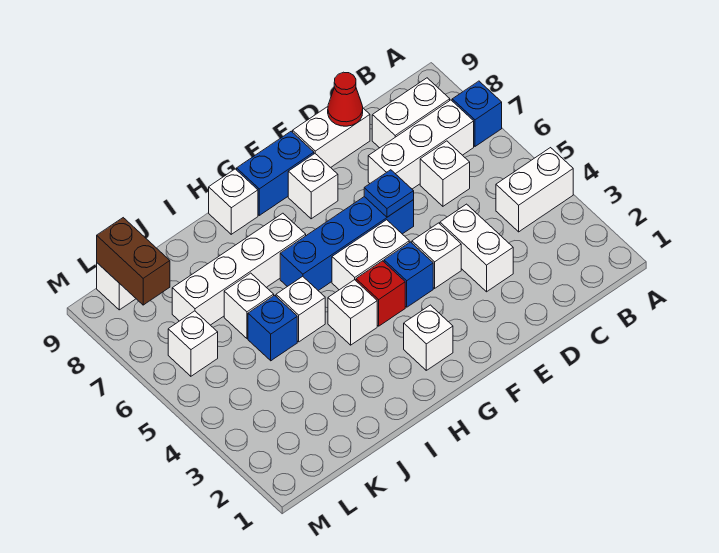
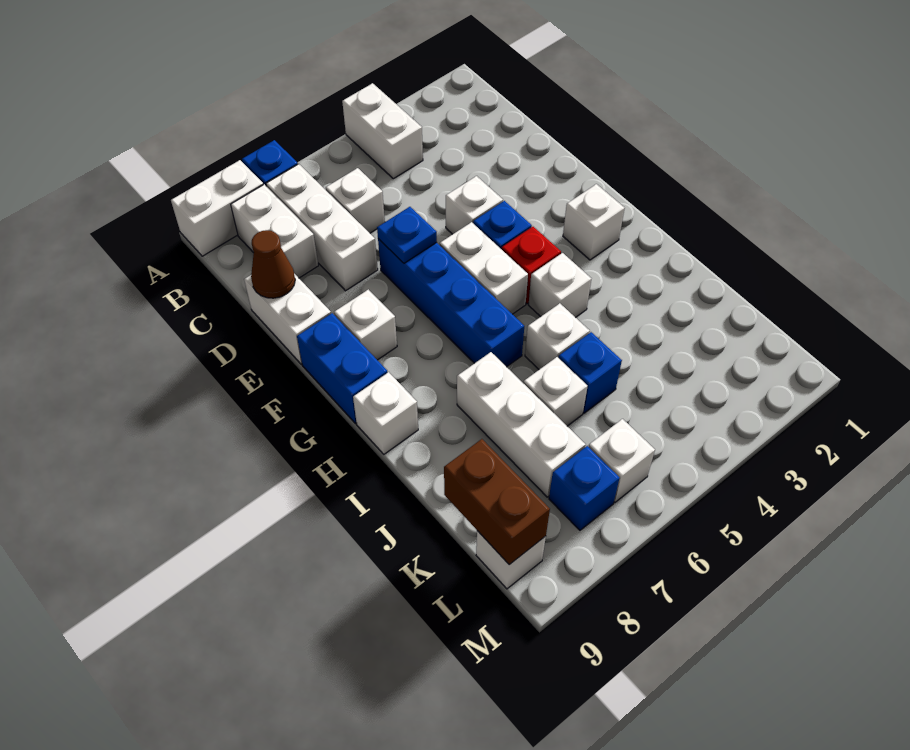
white brick D3:D4 level 1 -> white brick A8:A9 level 1
red cone D9 level 2 -> brown cone D9 level 2
white brick H7:K7 level 1 -> white brick I7:K7 level 1
none -> blue brick L7 level 1
brown brick L8:L9 level 2 -> brown brick K9:L9 level 2

